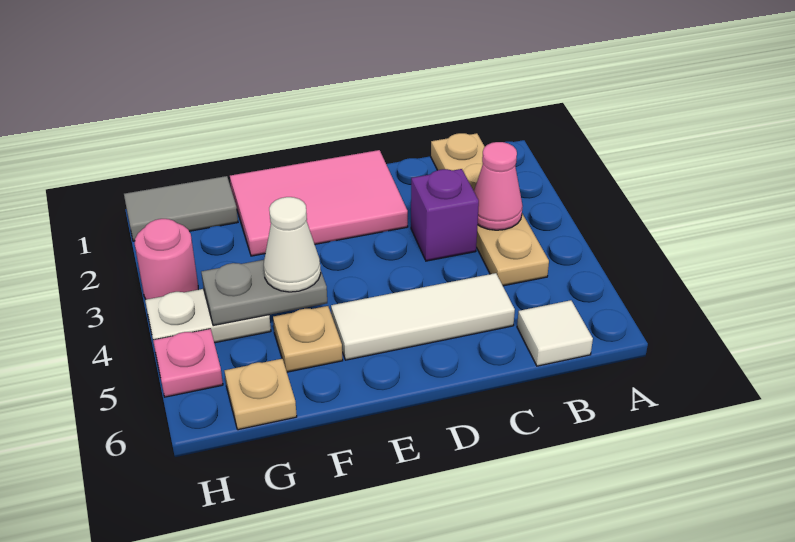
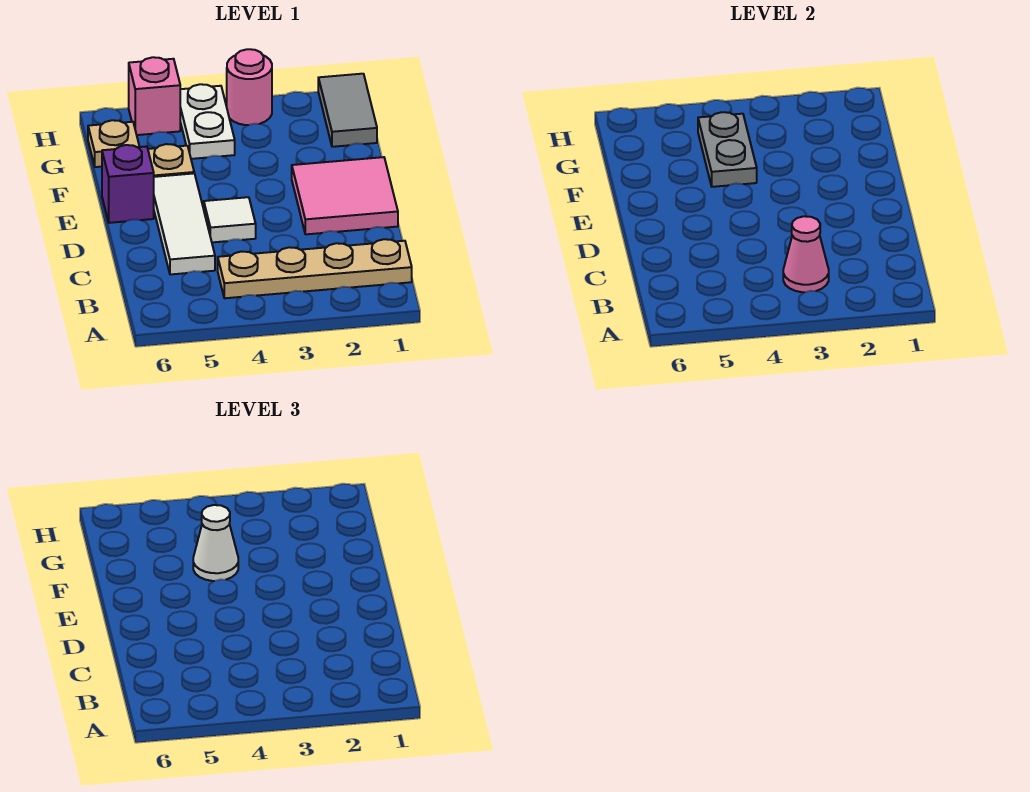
white tile B6 level 1 -> white tile D4 level 1
purple brick C3 level 1 -> purple brick E6 level 1
pink tile D1:F2 level 1 -> pink tile D1:E2 level 1
pink plate H5 level 1 -> pink brick H5 level 1

